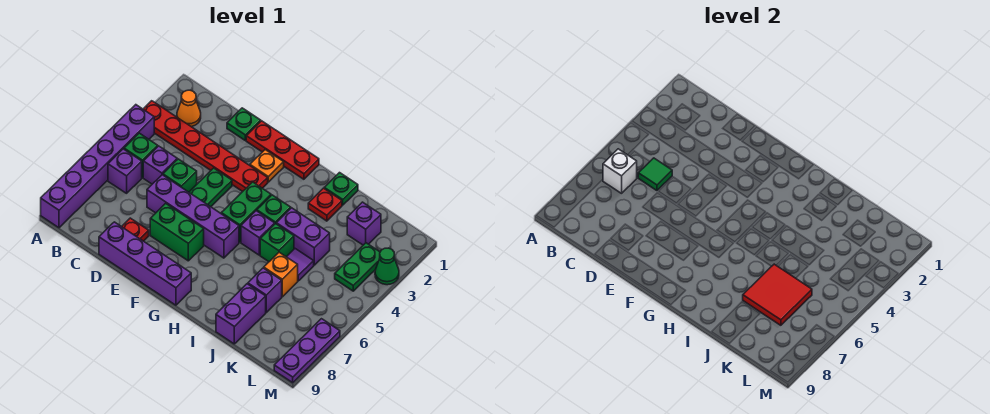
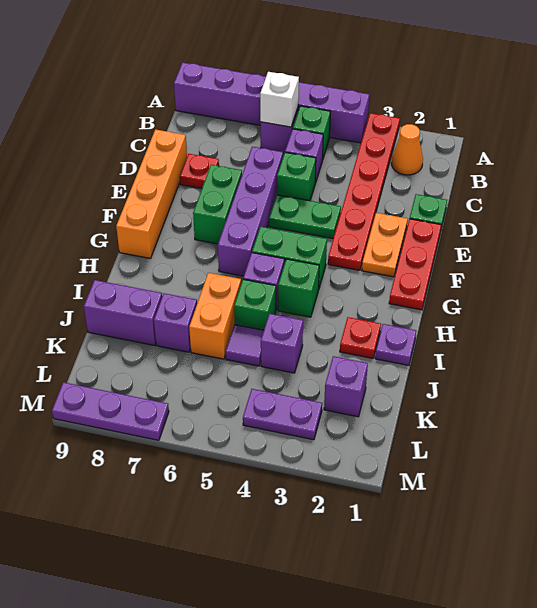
green tile C5 level 2 -> none
purple brick D9:G9 level 1 -> orange brick D9:G9 level 1
orange plate F2 level 1 -> orange plate E2:F2 level 1
green plate I1 level 1 -> purple plate I1 level 1
purple brick I4:J4 level 1 -> purple brick J4 level 1
orange brick J6 level 1 -> orange brick I6:J6 level 1
red tile J6:K7 level 2 -> none
green plate L3:L4 level 1 -> purple plate L3:L4 level 1
green cone M3 level 1 -> none

